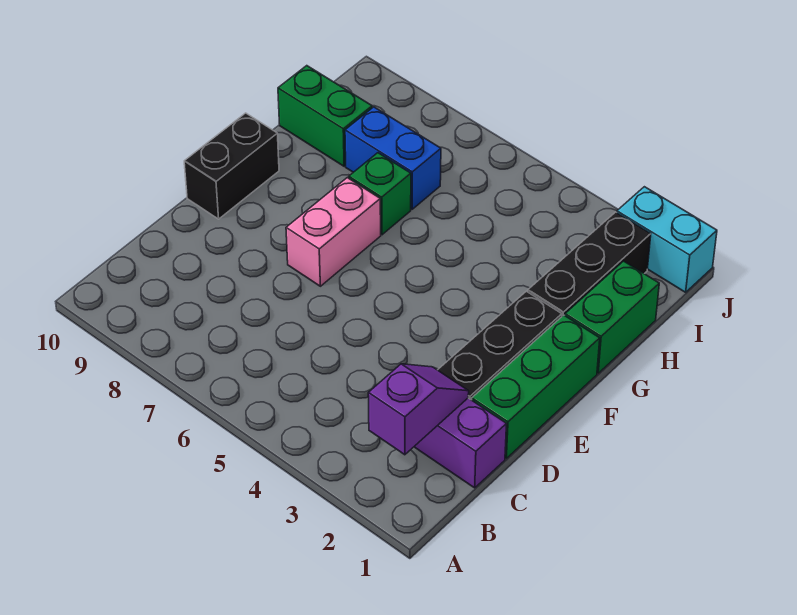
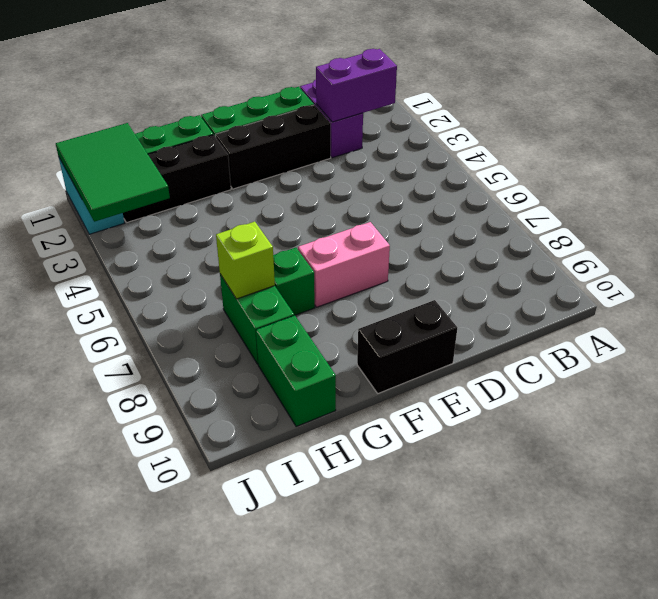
purple slope B2:C2 level 2 top B -> purple brick B2:C2 level 2
blue brick H7:H8 level 1 -> green brick H7:H8 level 1
none -> lime brick H7 level 2
none -> green tile I1:J3 level 2

